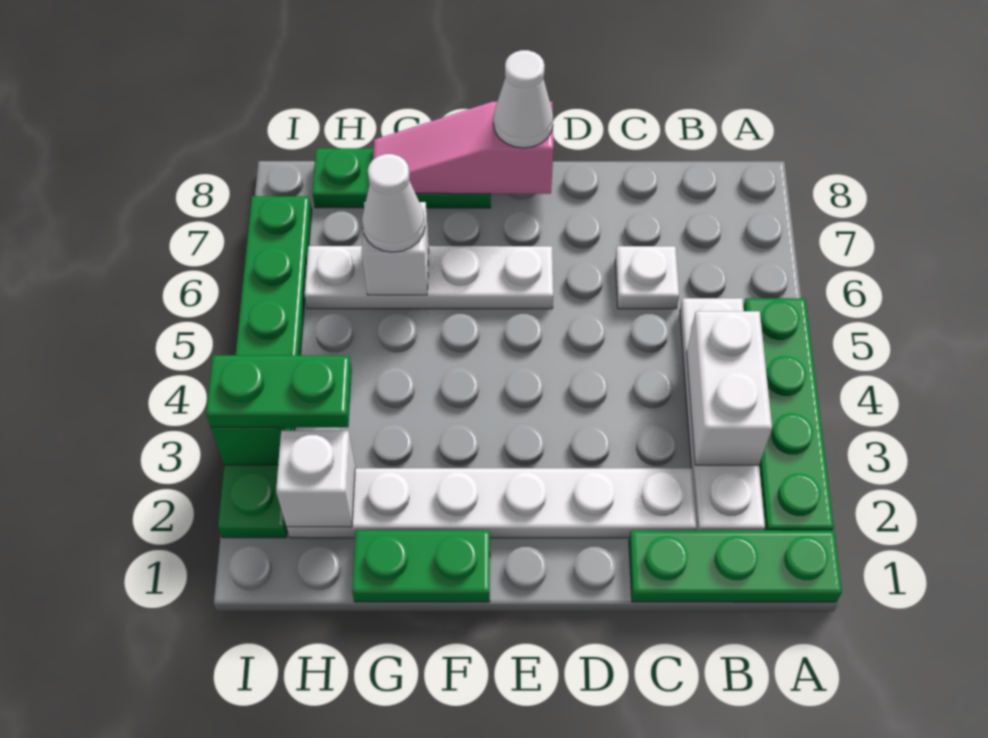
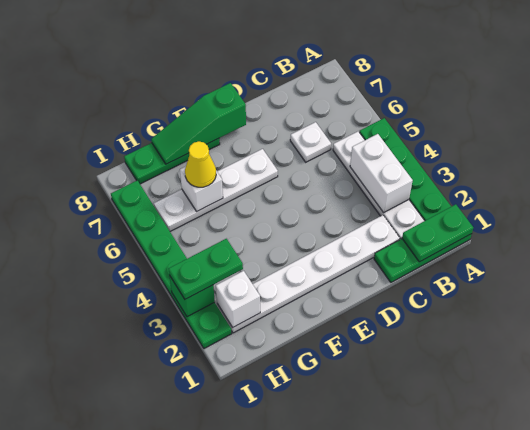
pink slope E8:G8 level 2 top E -> green slope E8:G8 level 2 top E
white cone E8 level 3 -> none
green plate F1:G1 level 1 -> green plate A1:B1 level 2
white cone G6 level 3 -> yellow cone G6 level 3

